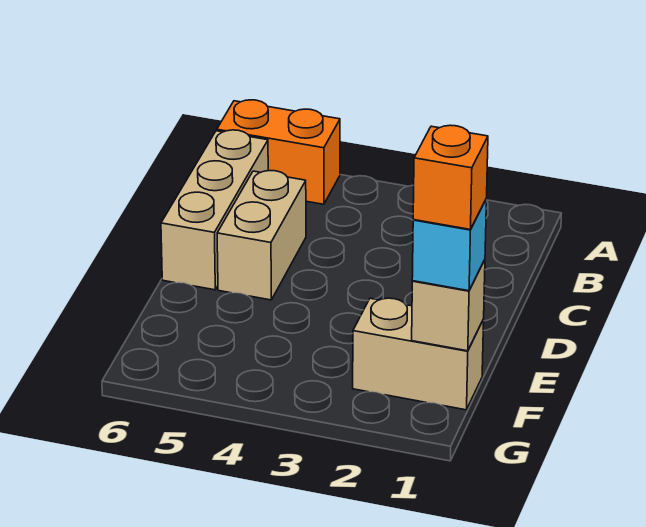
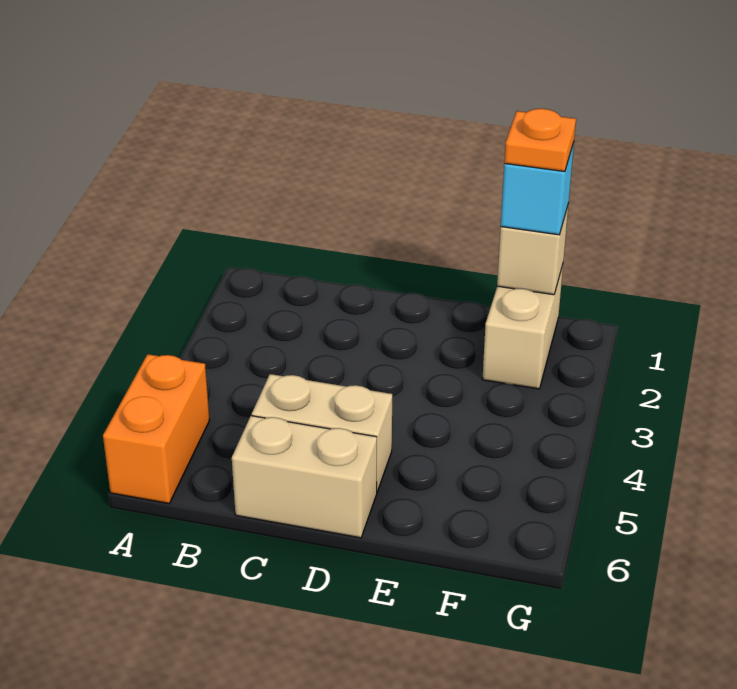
tan brick B6:D6 level 1 -> tan brick C6:D6 level 1
orange brick F1 level 4 -> orange plate F1 level 4

